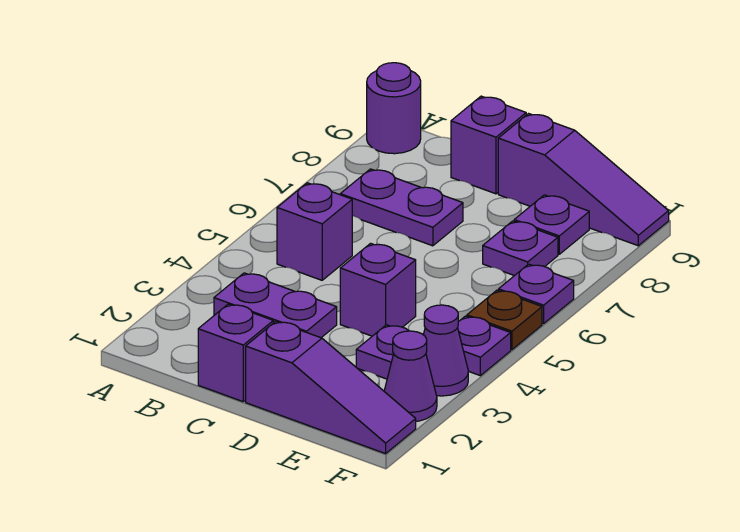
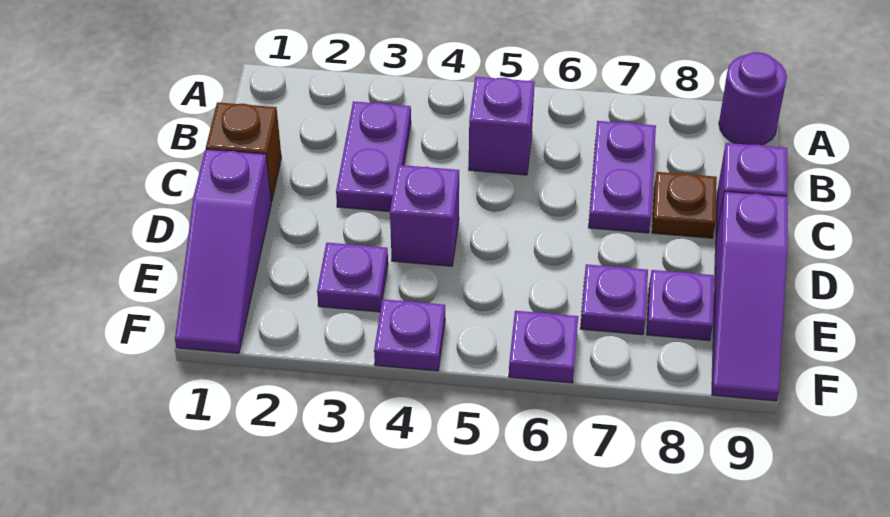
purple brick C1 level 1 -> brown brick C1 level 1
purple cone F2 level 1 -> none
purple cone F3 level 1 -> none
brown plate F5 level 1 -> brown plate C8 level 1

